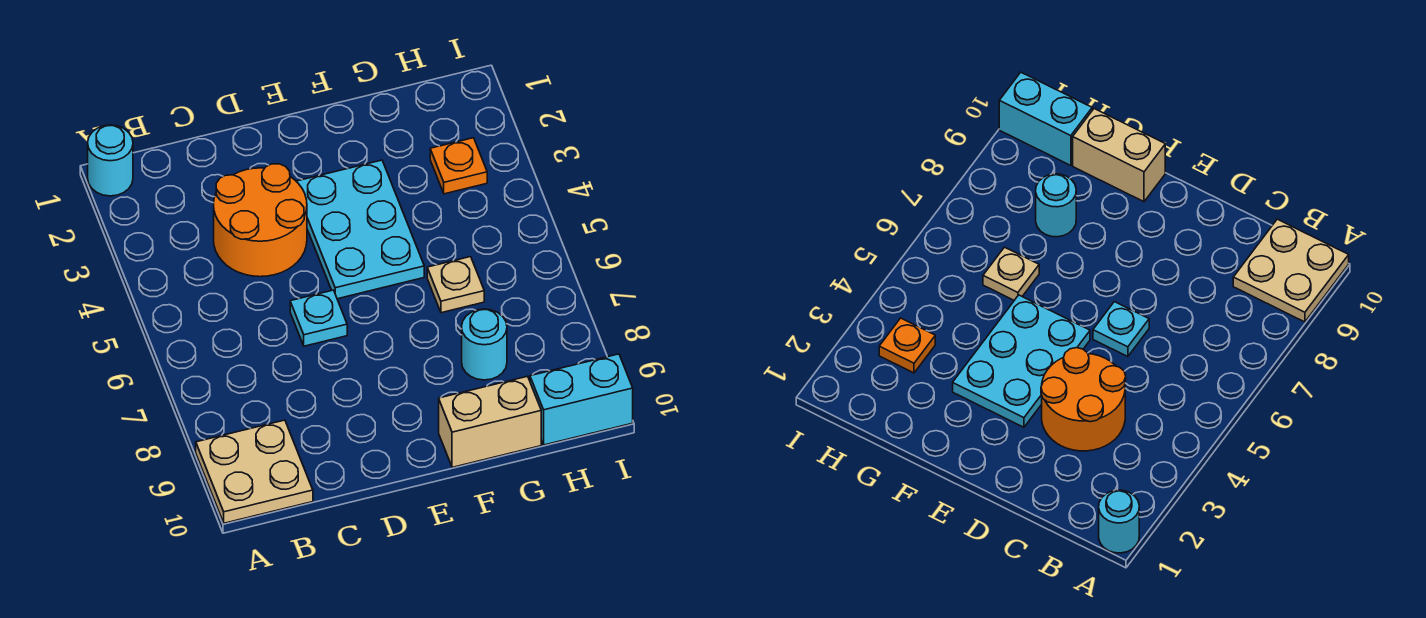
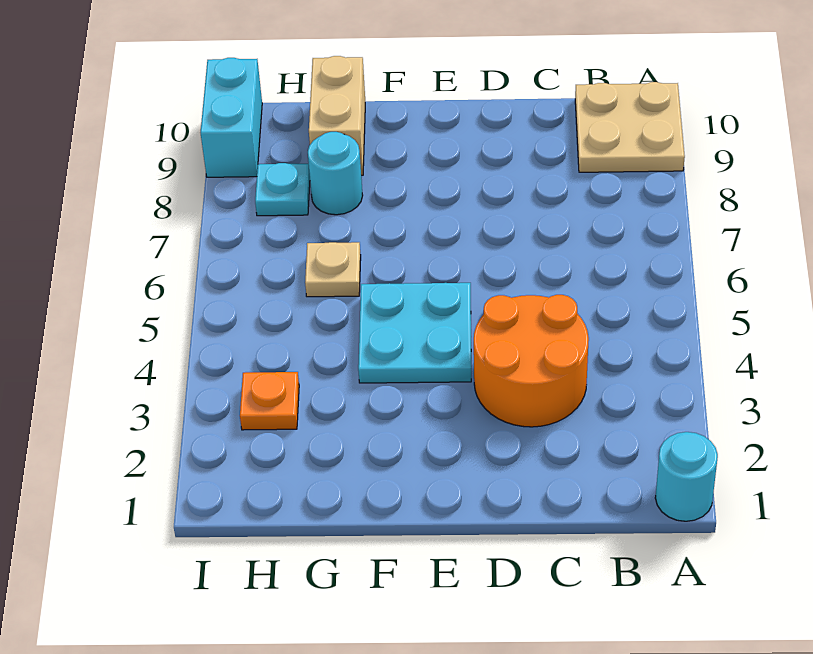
cyan plate D6 level 1 -> cyan plate H8 level 1
cyan plate E3:F5 level 1 -> cyan plate E4:F5 level 1
tan brick F10:G10 level 1 -> tan brick G9:G10 level 1
cyan brick H10:I10 level 1 -> cyan brick I9:I10 level 1

